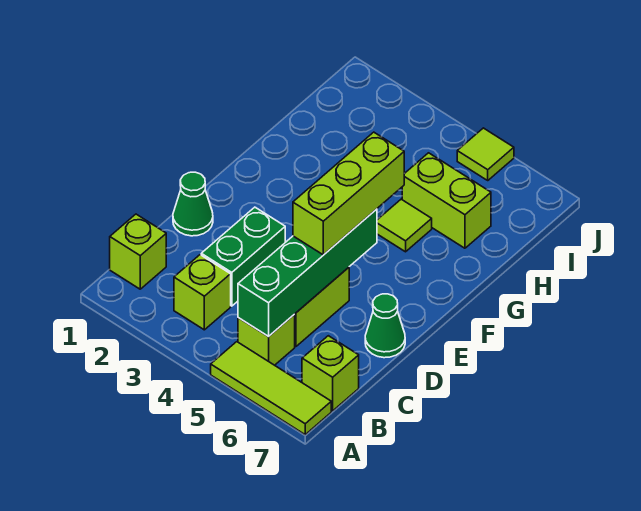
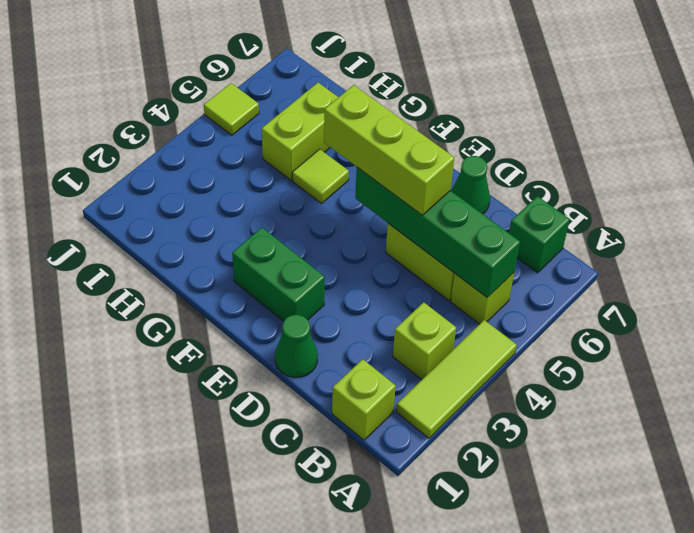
lime tile A5:A7 level 1 -> lime tile A2:A4 level 1
lime brick B7 level 1 -> green brick B7 level 1
green brick C3:D3 level 1 -> green brick E2:F2 level 1

